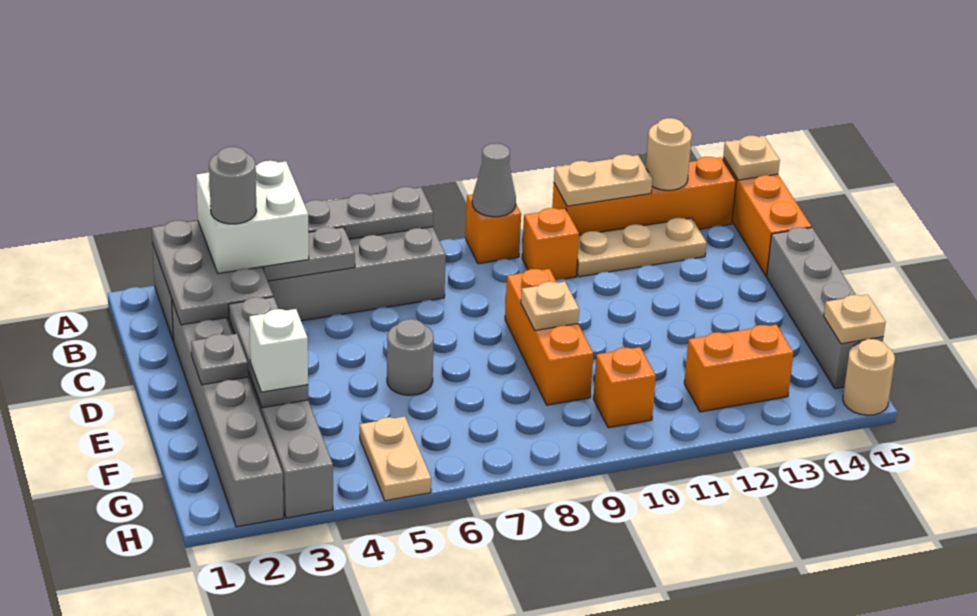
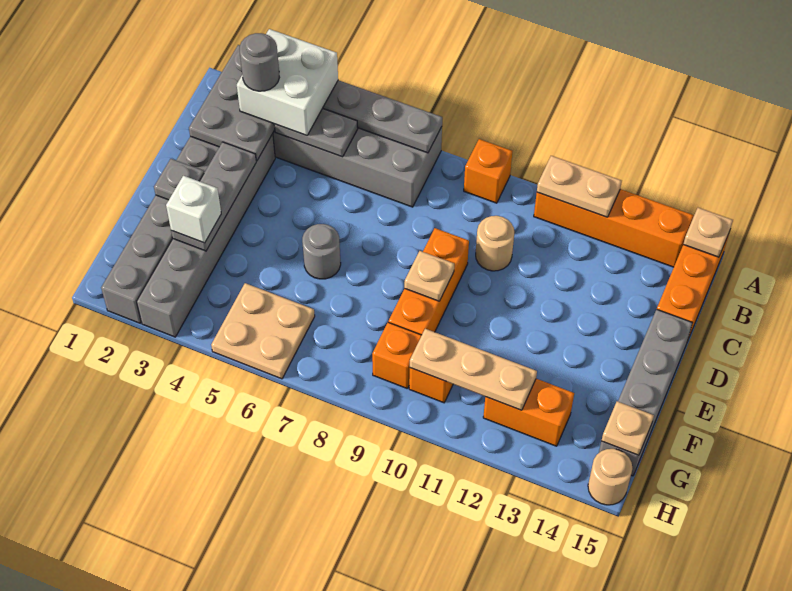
grey cone A9 level 2 -> none
tan round brick A13 level 2 -> tan round brick C10 level 1
orange brick B10 level 1 -> orange brick G9 level 1
tan plate B11:B13 level 1 -> tan plate G10:G12 level 2
tan plate G5:H5 level 1 -> tan plate G5:H6 level 1

